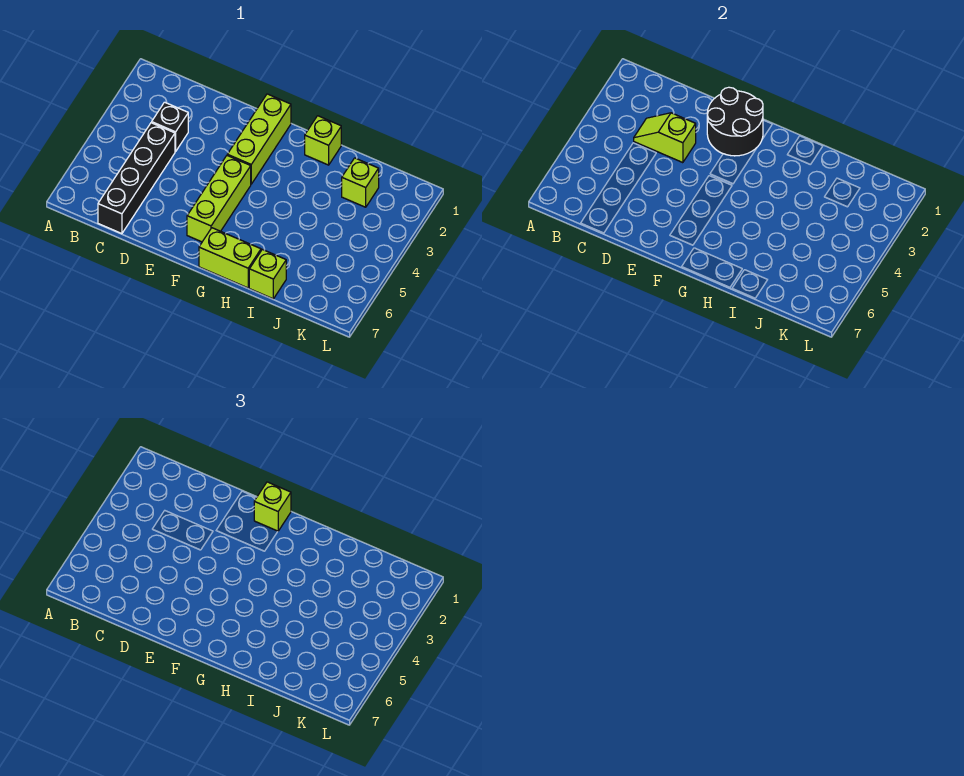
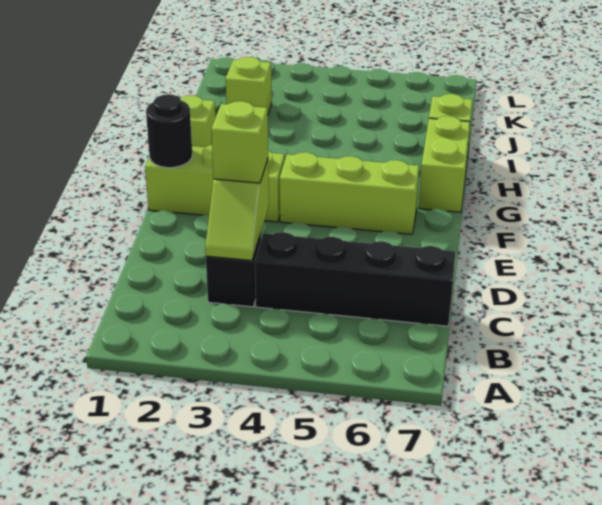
black round brick E1:F2 level 2 -> black round brick F1 level 2
lime brick F1 level 3 -> lime brick D3 level 3

